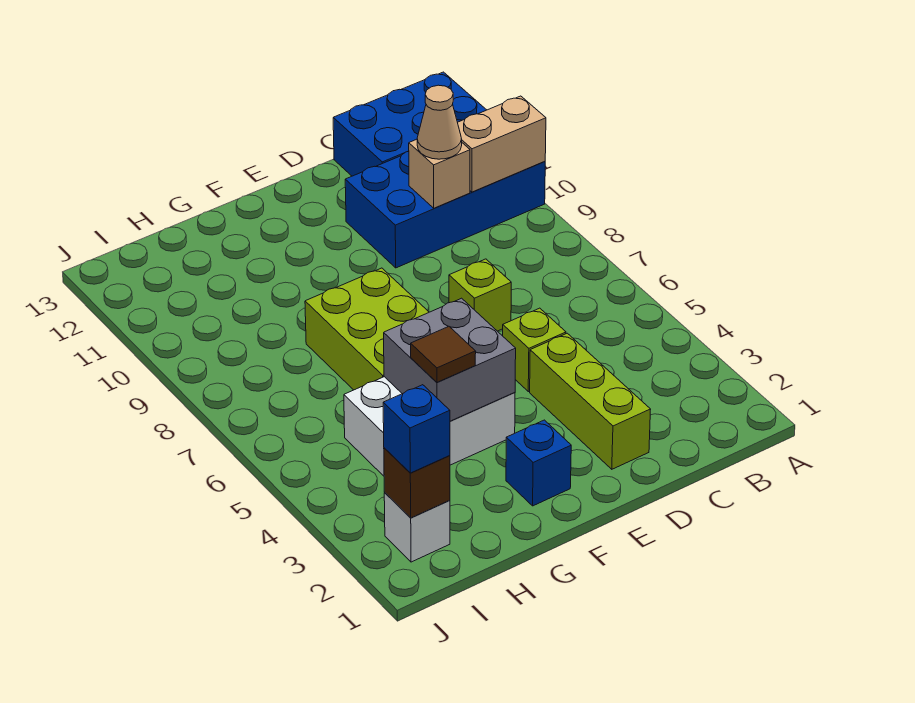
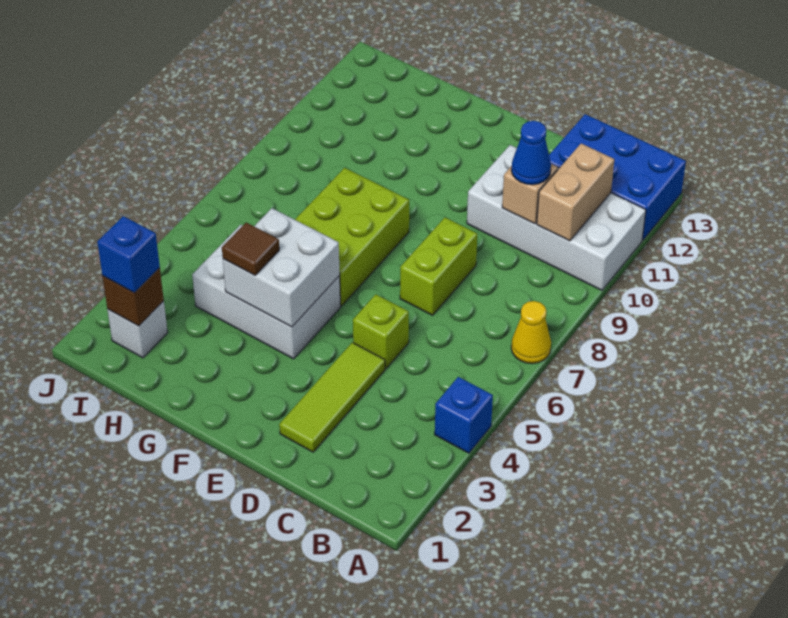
none -> yellow cone A7 level 1
blue brick A10:D11 level 1 -> white brick A10:D11 level 1
tan brick A10:B10 level 2 -> tan brick B10:B11 level 2
tan cone C10 level 3 -> blue cone C10 level 3
lime brick D2:D4 level 1 -> lime tile D2:D4 level 1
lime brick D7 level 1 -> lime brick D7:D8 level 1
blue brick F2 level 1 -> blue brick A4 level 1
grey brick F4:G5 level 2 -> white brick F4:G5 level 2

